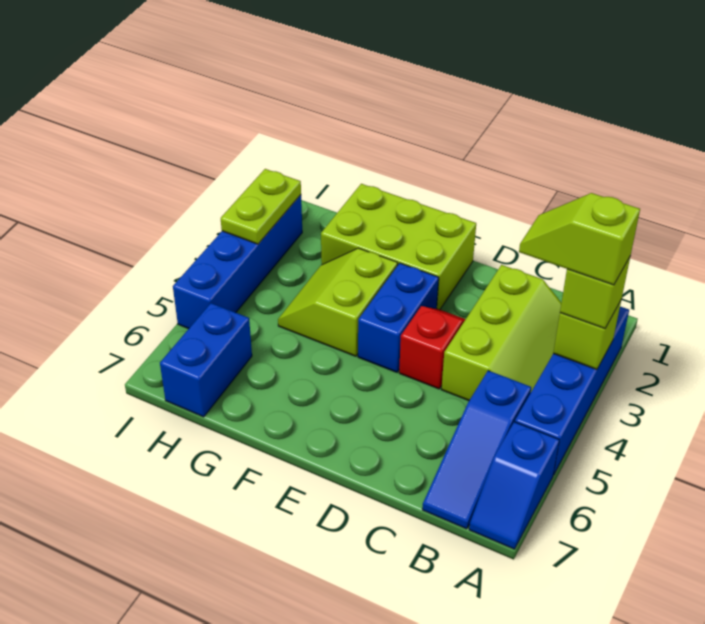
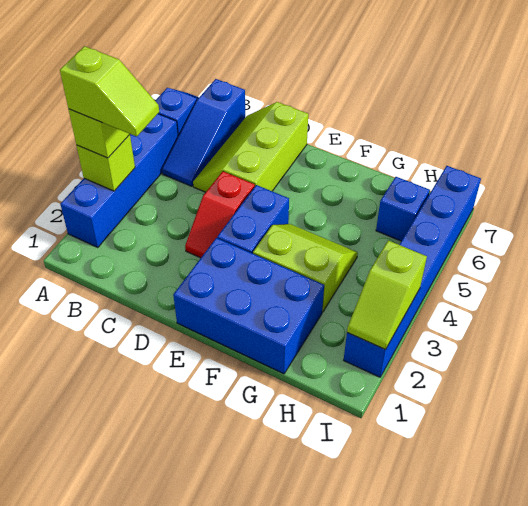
lime slope B2:C4 level 1 top C -> lime slope C5:D7 level 1 top D
blue slope B5:B7 level 1 top 5 -> blue slope B5:B7 level 1 top 7
lime brick E1:G2 level 1 -> blue brick E1:G2 level 1
lime slope F3:G4 level 1 top F -> lime slope F3:G4 level 1 top 3
blue brick H6:H7 level 1 -> blue brick H6 level 1
blue brick I2:I5 level 1 -> blue brick I2:I7 level 1
lime plate I2:I3 level 2 -> lime slope I2:I3 level 2 top 3

